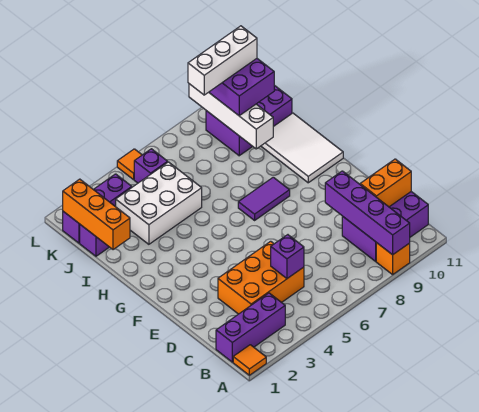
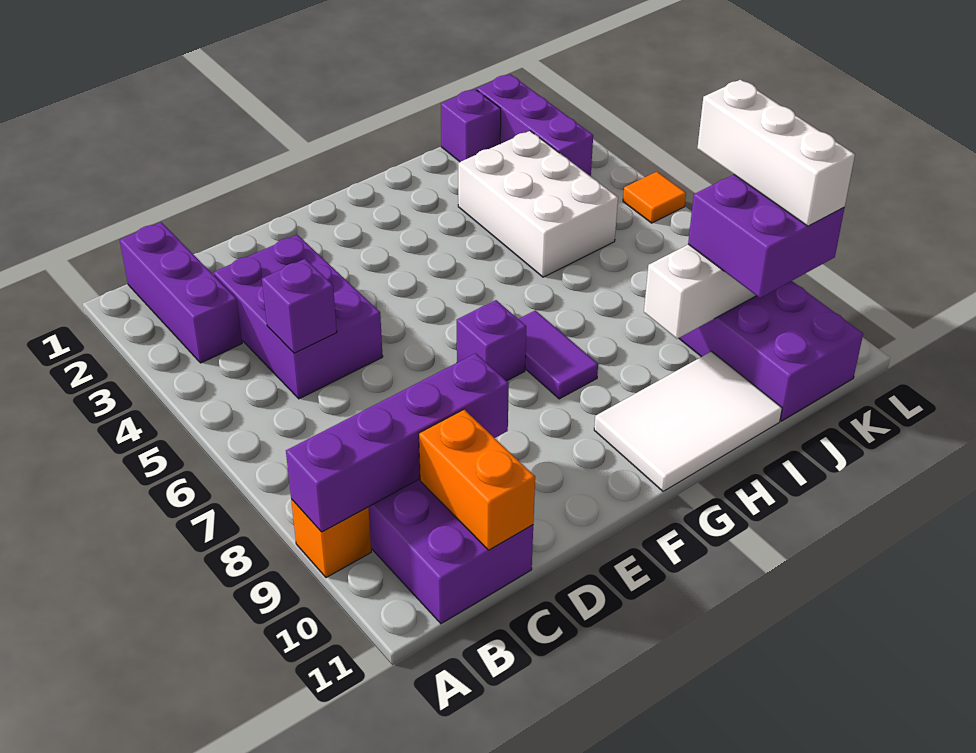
orange tile A1 level 1 -> none
orange brick C3:D5 level 1 -> purple brick C3:D5 level 1
orange brick I1:K1 level 2 -> none
purple brick K5 level 1 -> purple brick F7 level 1

